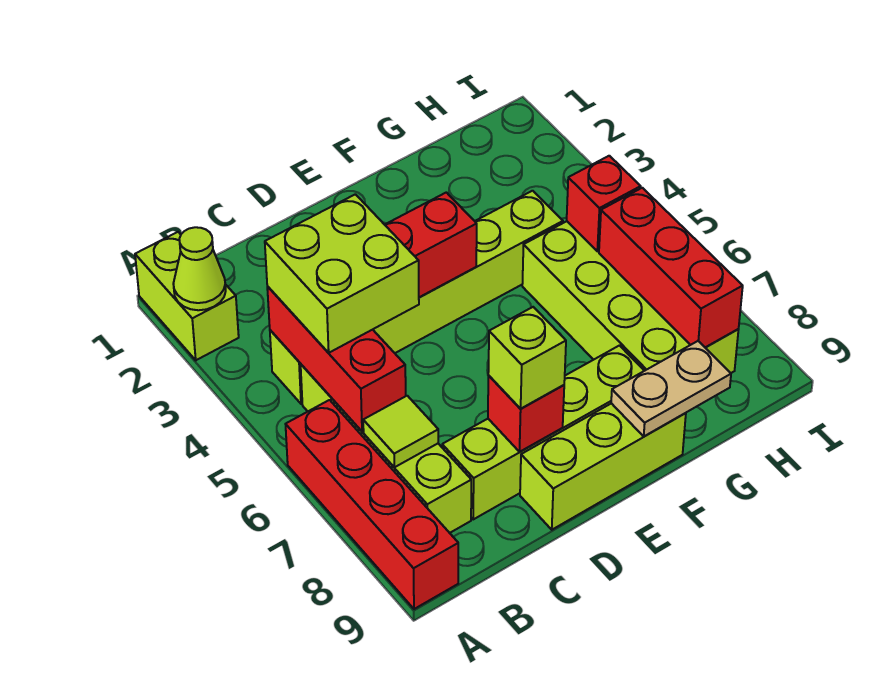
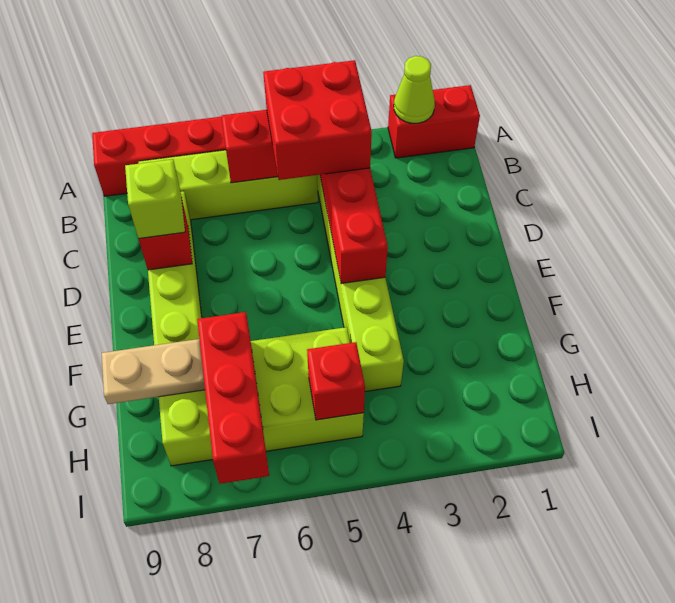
lime brick A1:A2 level 1 -> red brick A1:A2 level 1
lime brick B4:C5 level 3 -> red brick B4:C5 level 3
lime tile B7 level 2 -> none
lime brick D9:F9 level 1 -> none
tan plate F9:G9 level 2 -> tan plate G8:G9 level 2
red brick H6:H8 level 2 -> red brick G7:I7 level 2

